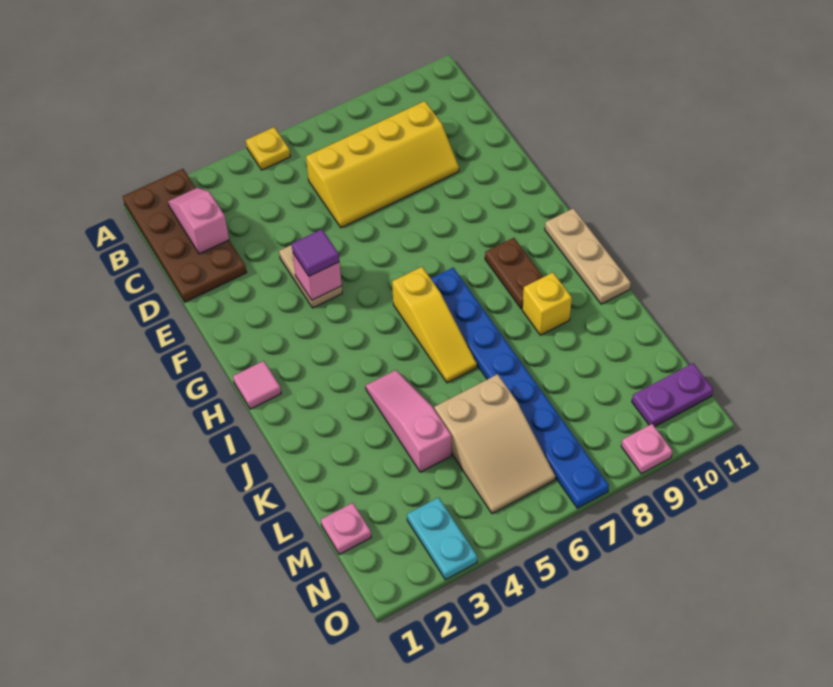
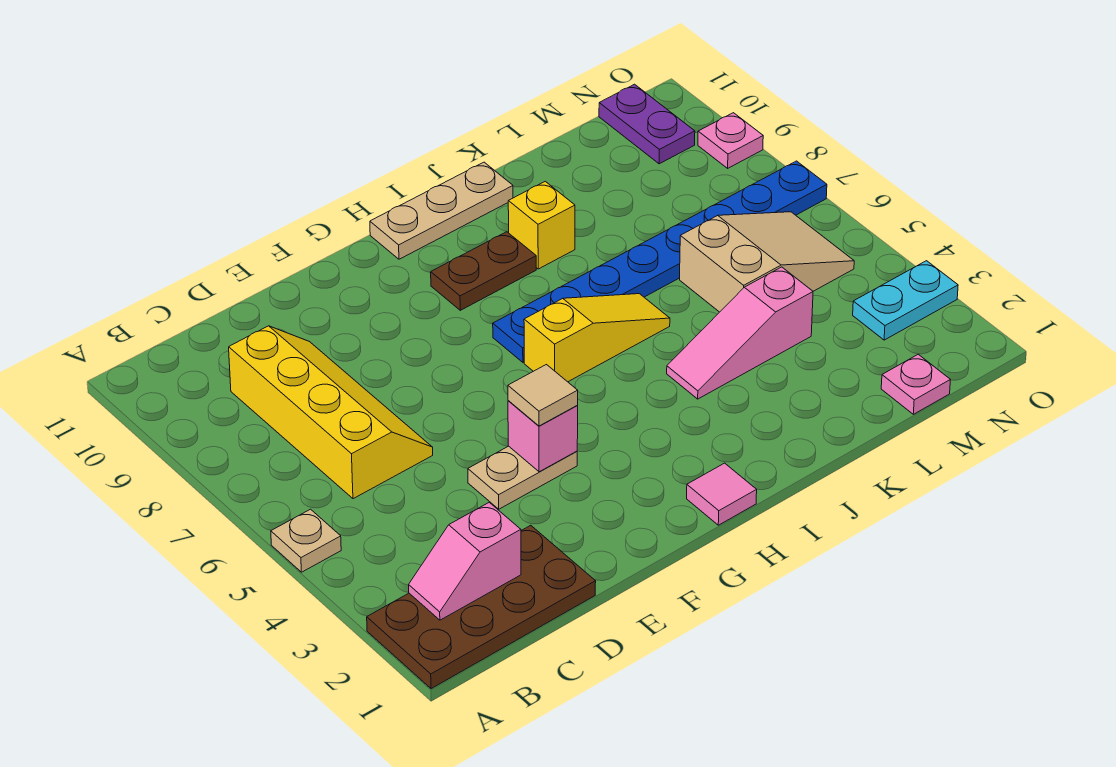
yellow plate A5 level 1 -> tan plate A5 level 1
purple tile F4 level 3 -> tan tile F4 level 3

